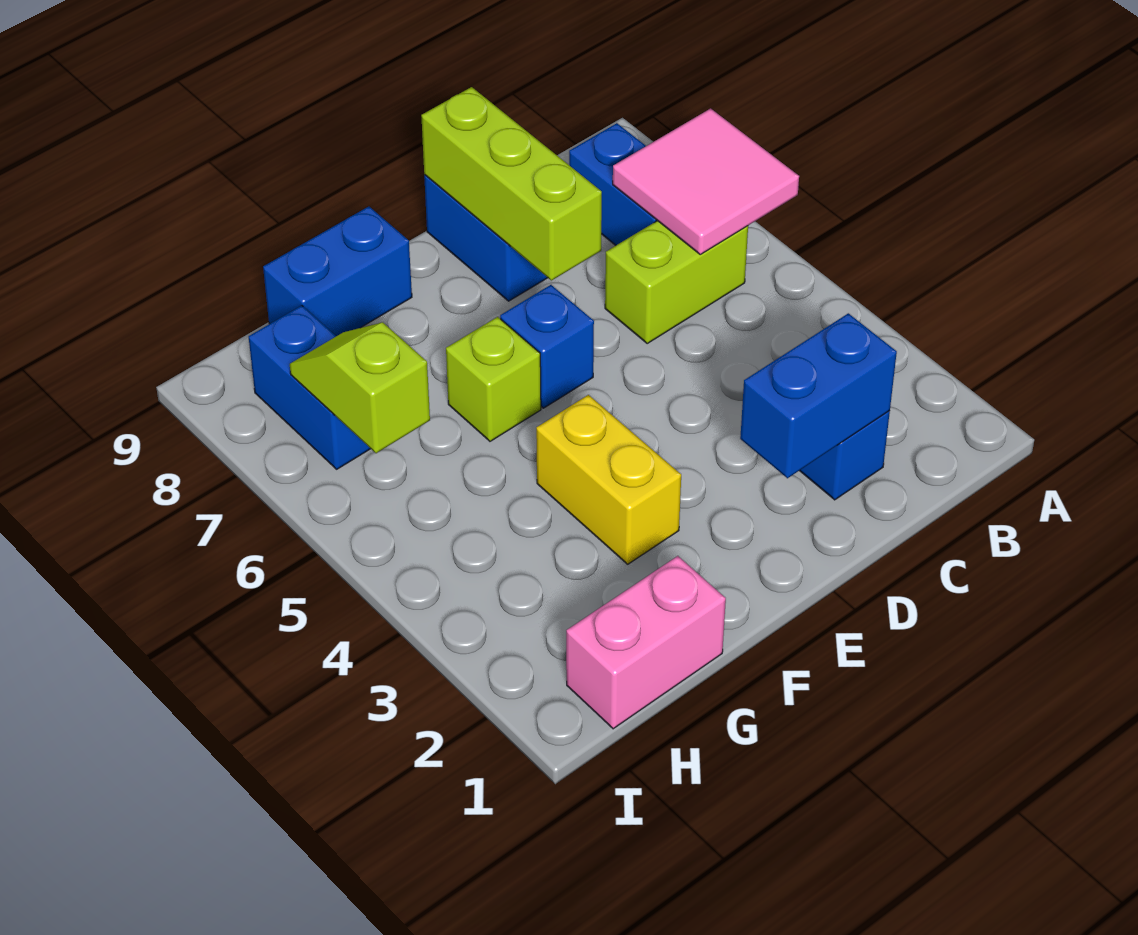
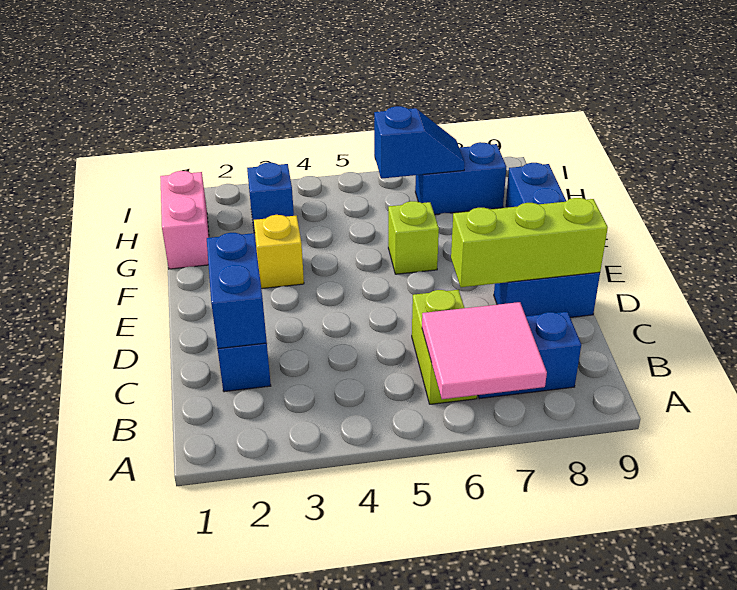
blue brick E6 level 1 -> blue brick H3 level 1
yellow brick F3:F4 level 1 -> yellow brick F3 level 1
lime slope H6:H7 level 2 top 6 -> blue slope H6:H7 level 2 top 6

